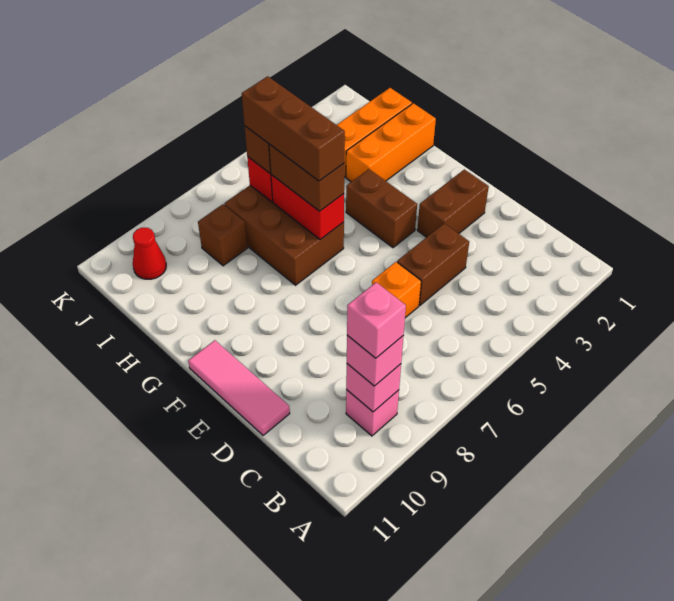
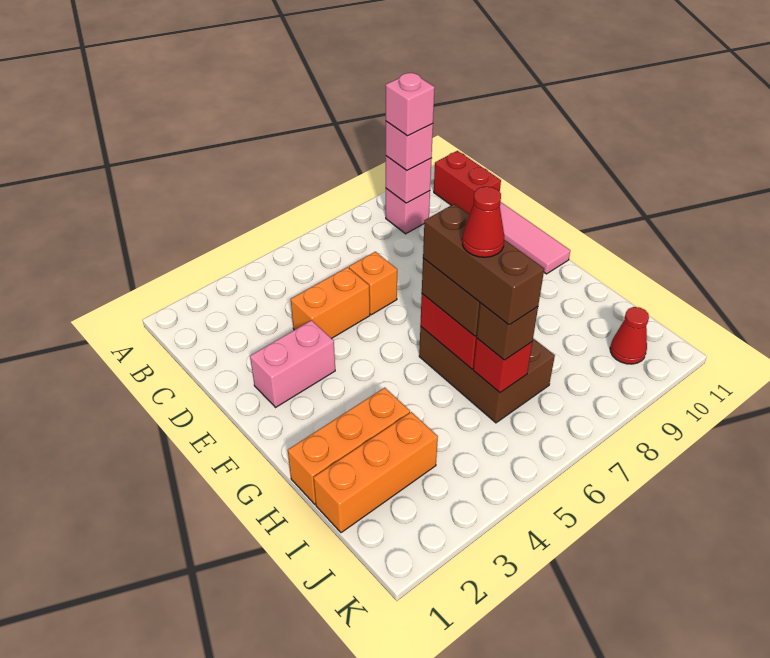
none -> red brick B11:C11 level 1
brown brick D4:D5 level 1 -> orange brick D4:D5 level 1
brown brick E2:E3 level 1 -> pink brick E2:E3 level 1
brown brick F4:G4 level 1 -> none
none -> red cone H6 level 5
brown brick I8 level 1 -> none

